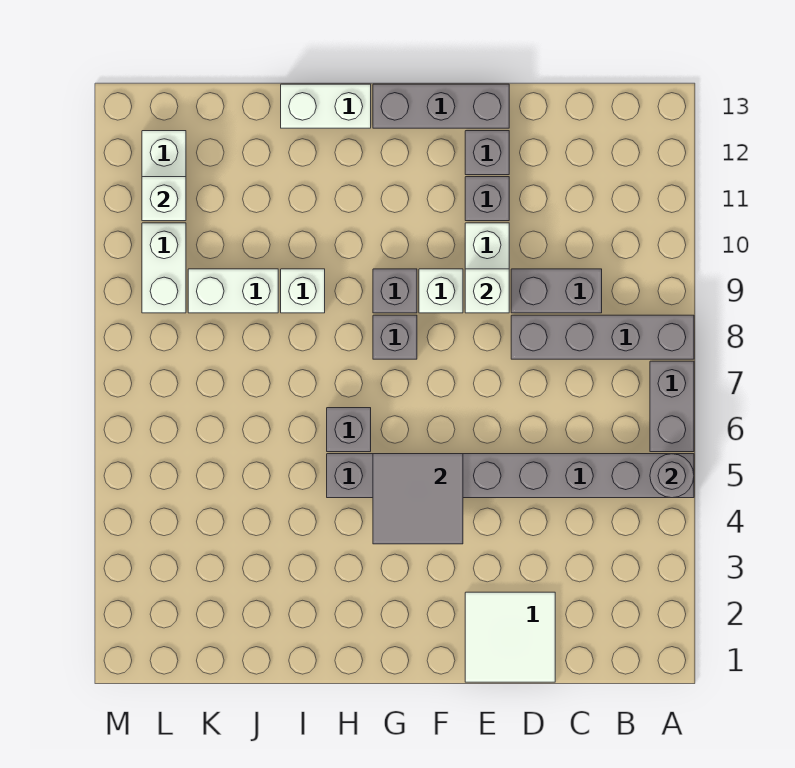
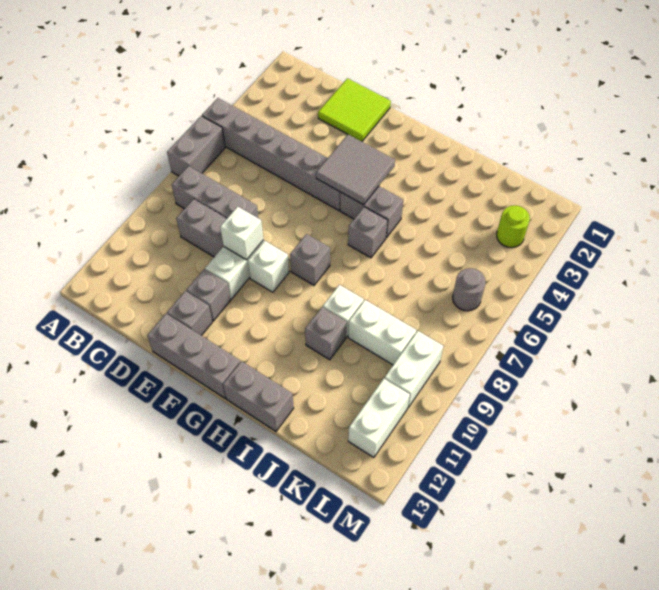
grey round brick A5 level 2 -> grey round brick L6 level 1
grey brick A8:D8 level 1 -> grey brick B8:D8 level 1
white tile D1:E2 level 1 -> lime tile D1:E2 level 1
grey brick G9 level 1 -> grey brick I10 level 1
white brick H13:I13 level 1 -> grey brick H13:I13 level 1
none -> lime round brick L3 level 1
white brick L11 level 2 -> none

